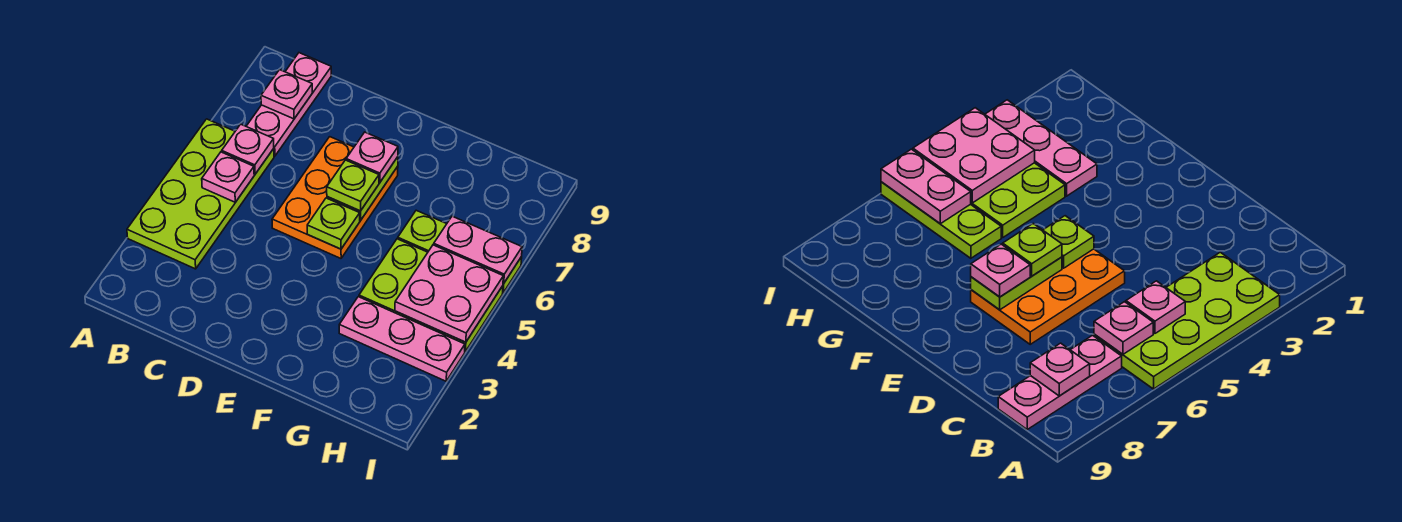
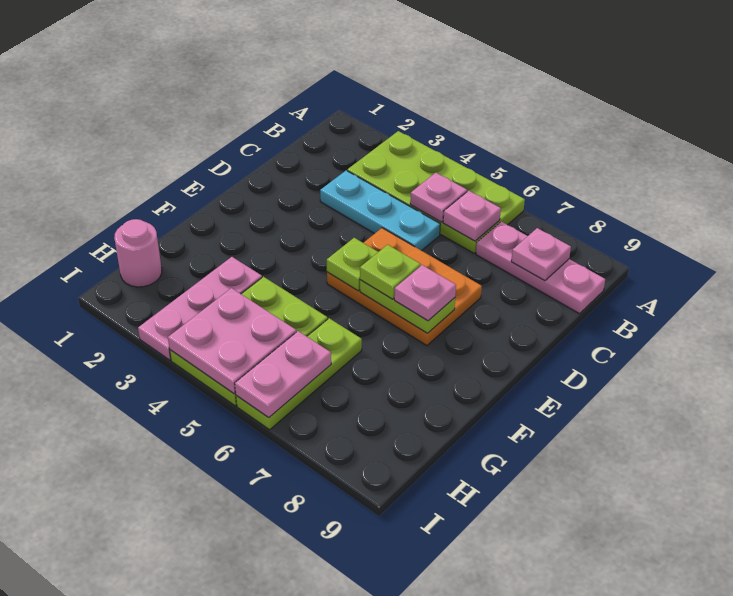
none -> cyan plate C3:C5 level 1
none -> pink round brick H1 level 1

